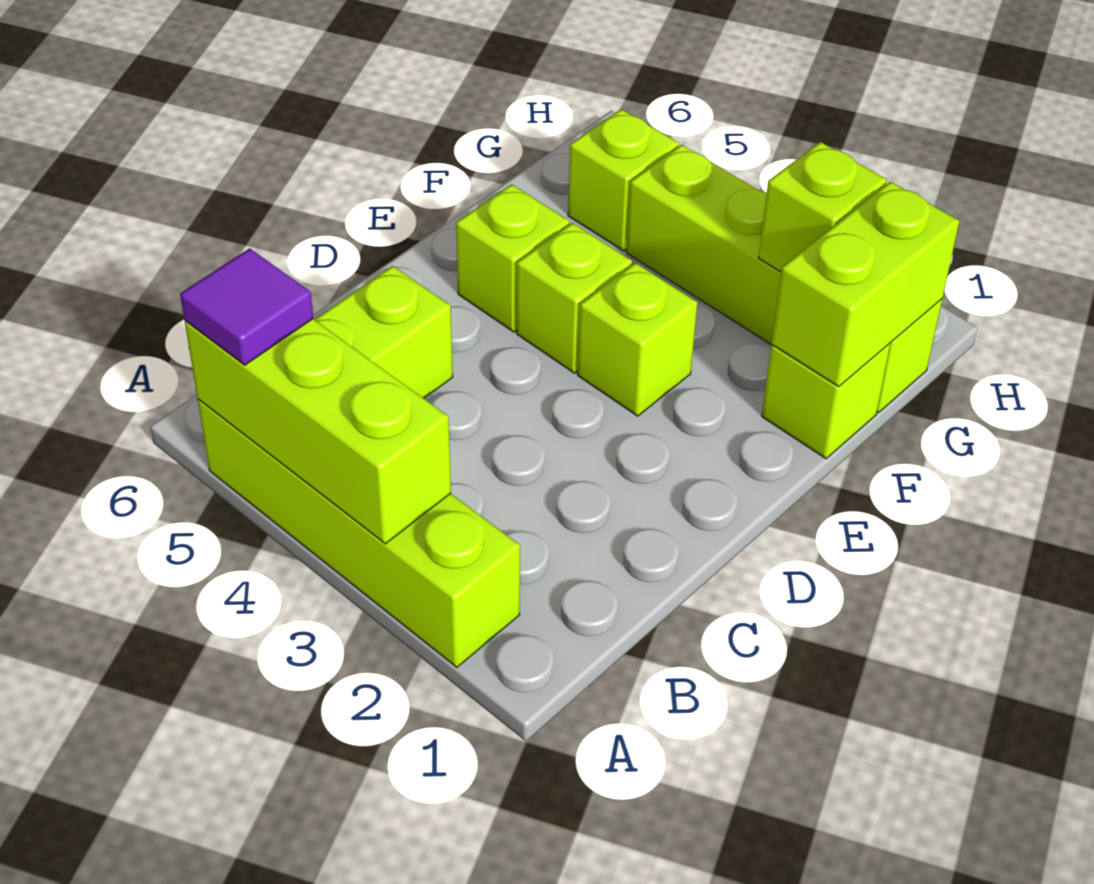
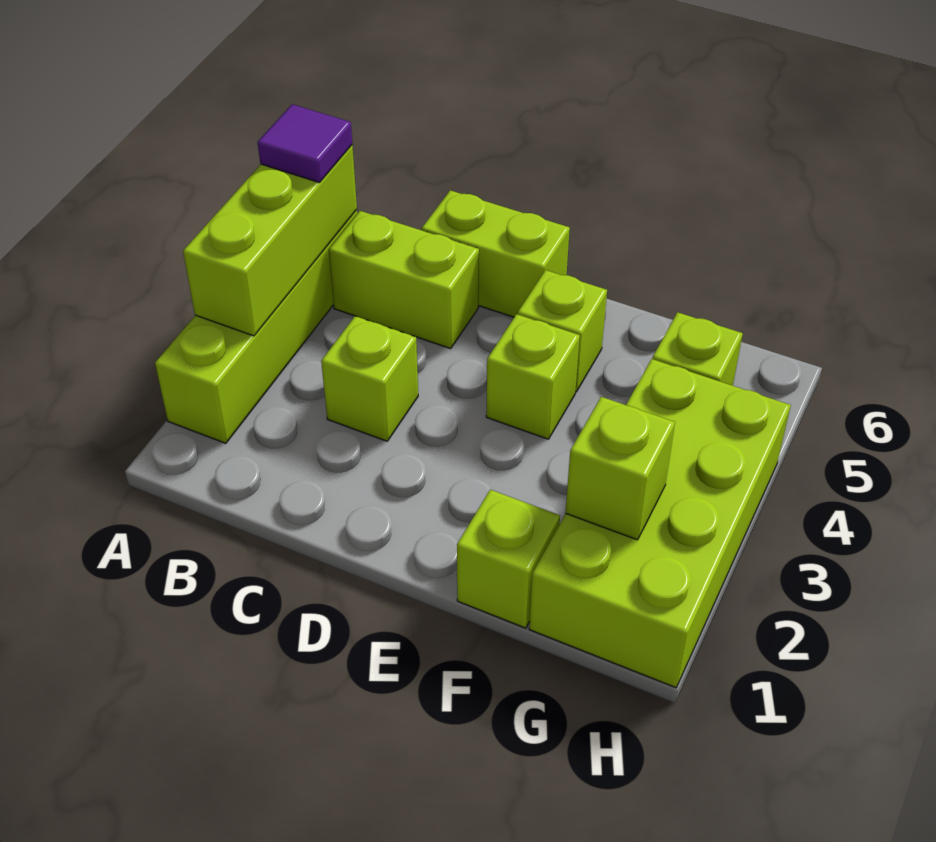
lime brick E3 level 1 -> lime brick C3 level 1
lime brick F1:G1 level 2 -> lime brick C6:D6 level 1
lime brick G1:G4 level 1 -> lime brick G1:H4 level 1

